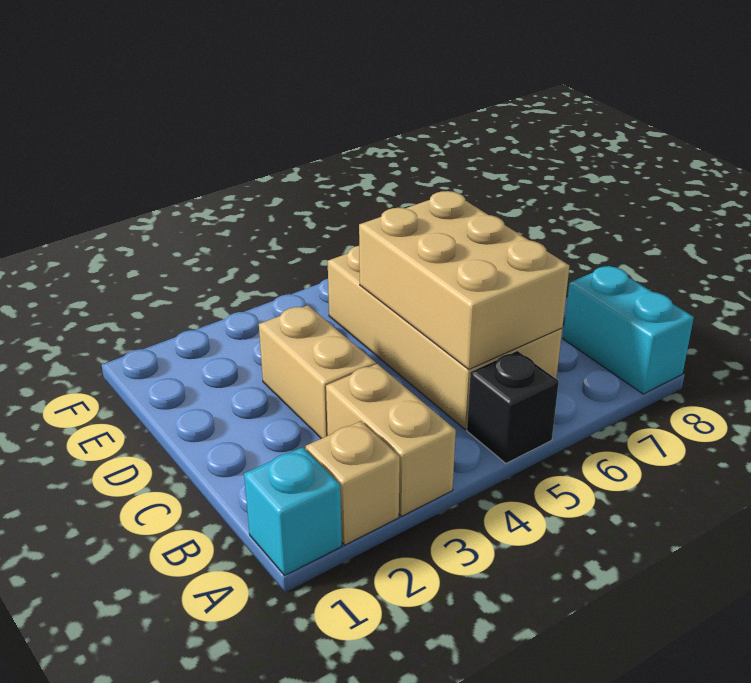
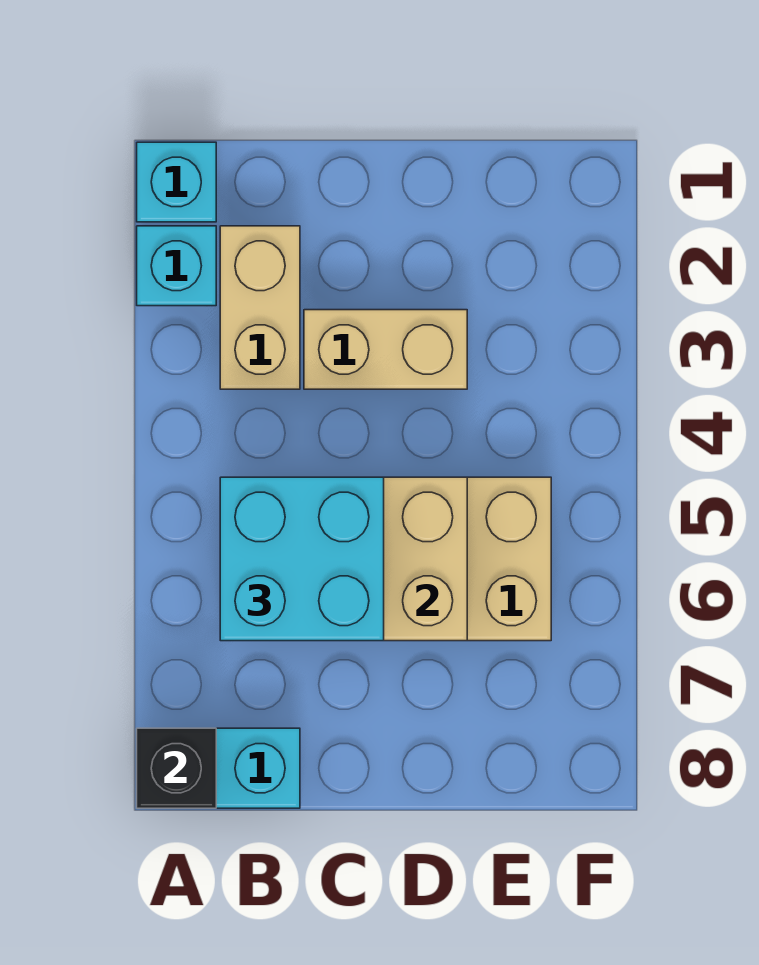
tan brick A2 level 1 -> cyan brick A2 level 1
tan brick A3:B3 level 1 -> tan brick B2:B3 level 1
black brick A5 level 1 -> black brick A8 level 2
none -> cyan brick B5:C6 level 3

